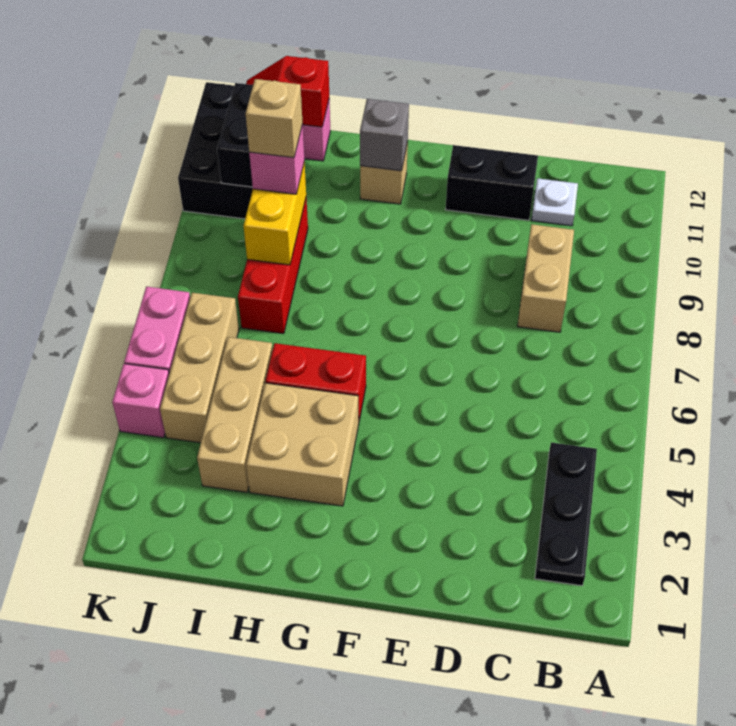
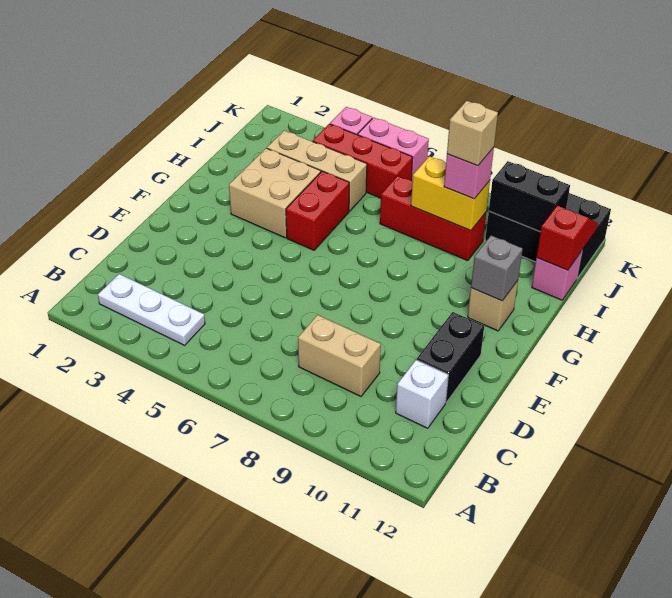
black plate B2:B4 level 1 -> white plate B2:B4 level 1
white plate C11 level 1 -> white brick C11 level 1
tan brick J4:J6 level 1 -> red brick J4:J6 level 1

